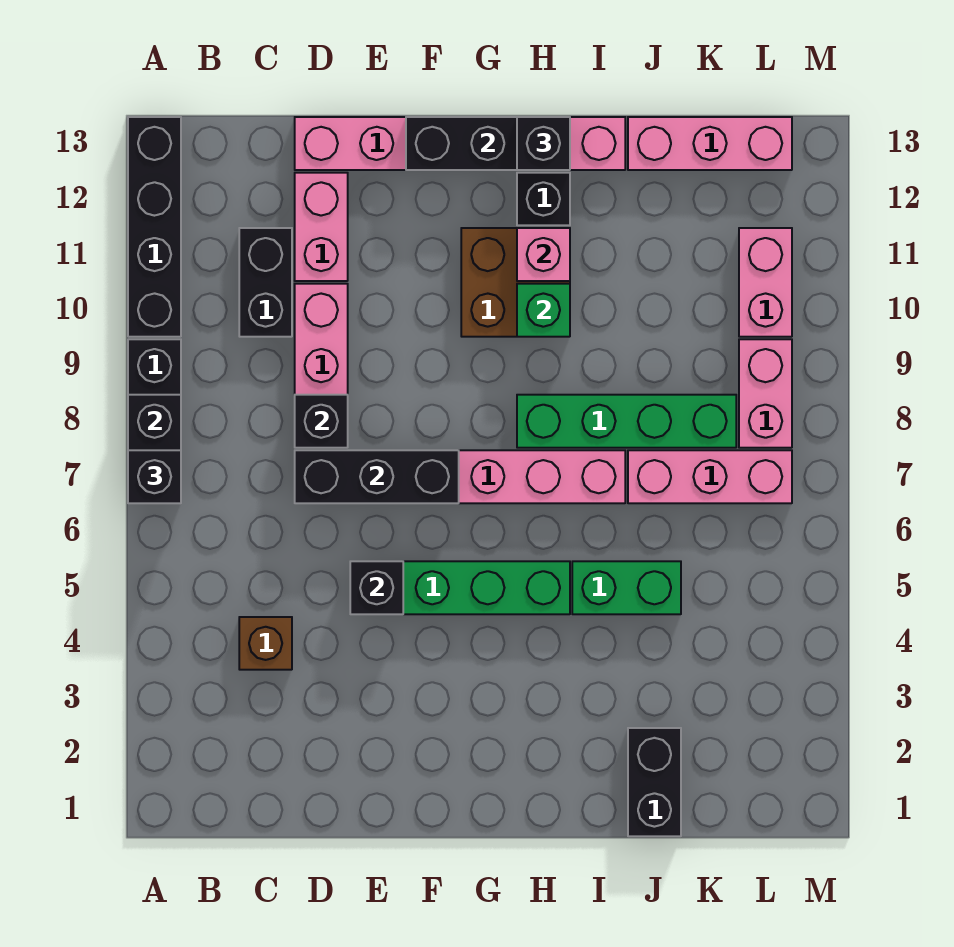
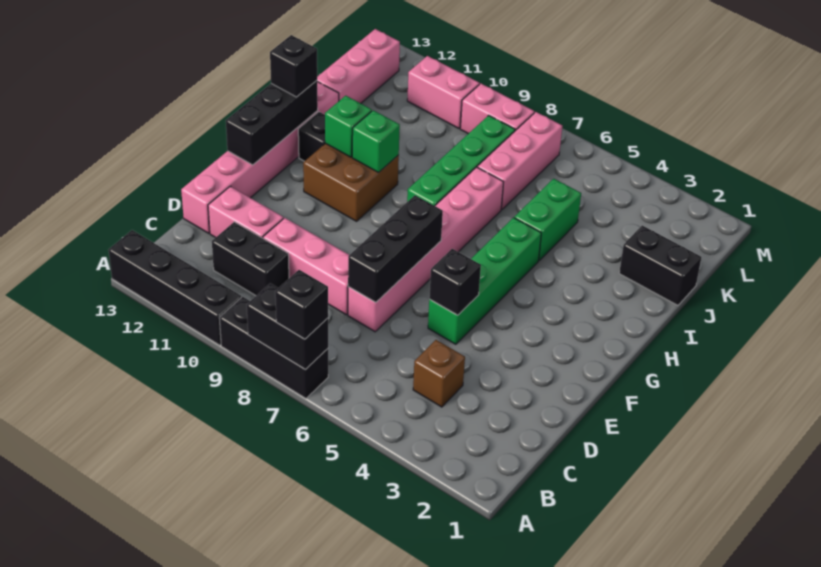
black brick D8 level 2 -> none
pink brick H11 level 2 -> green brick H11 level 2

